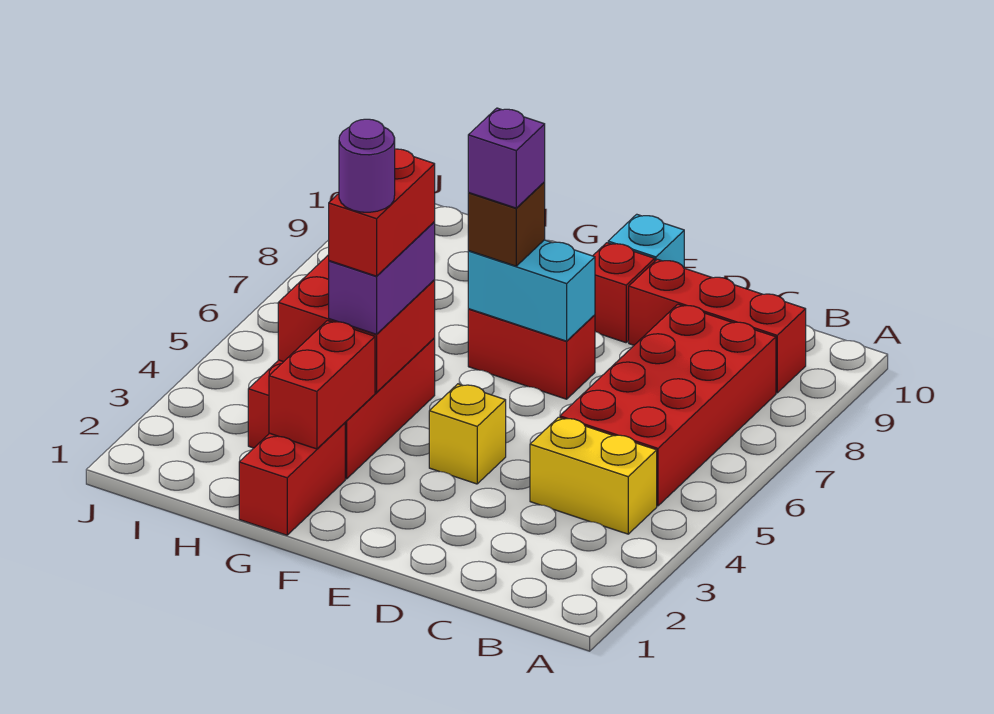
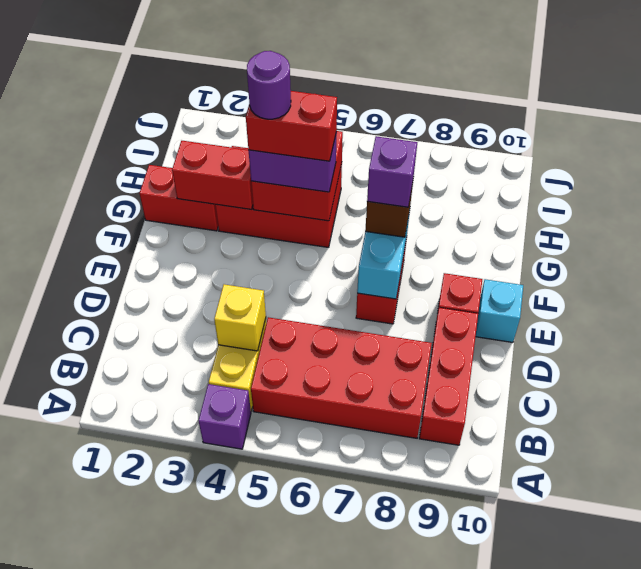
none -> purple brick A4 level 1
yellow brick E4 level 1 -> yellow brick C4 level 2

